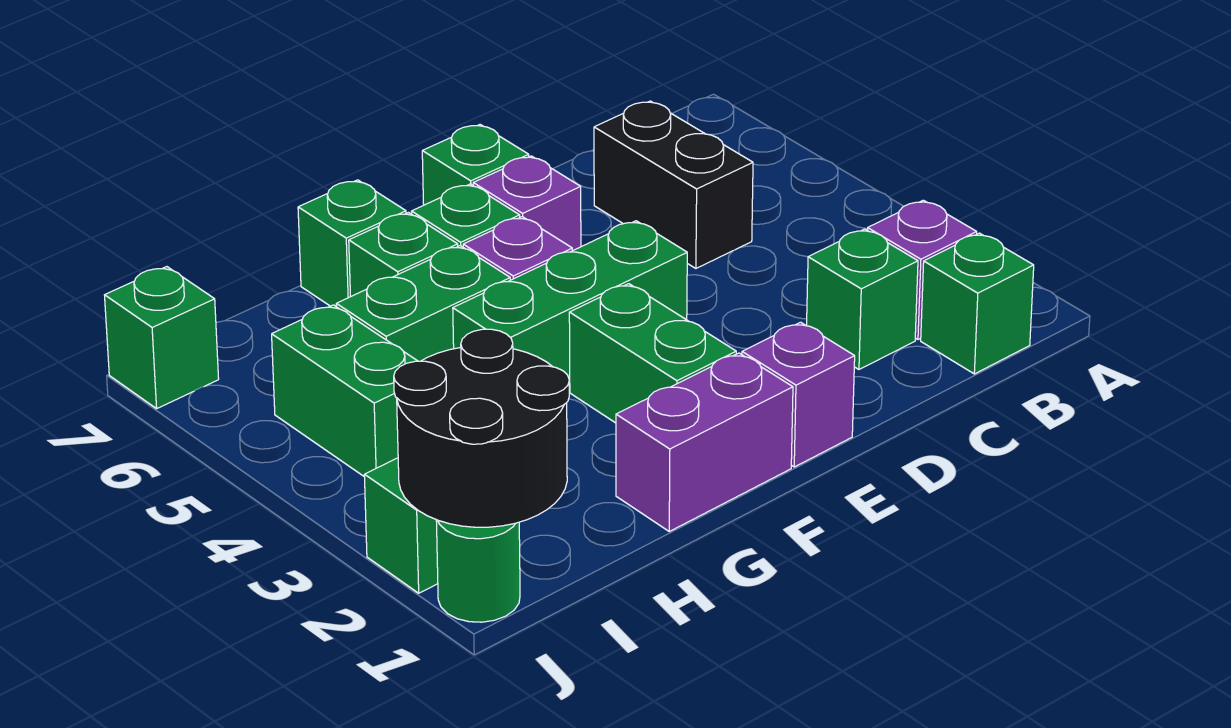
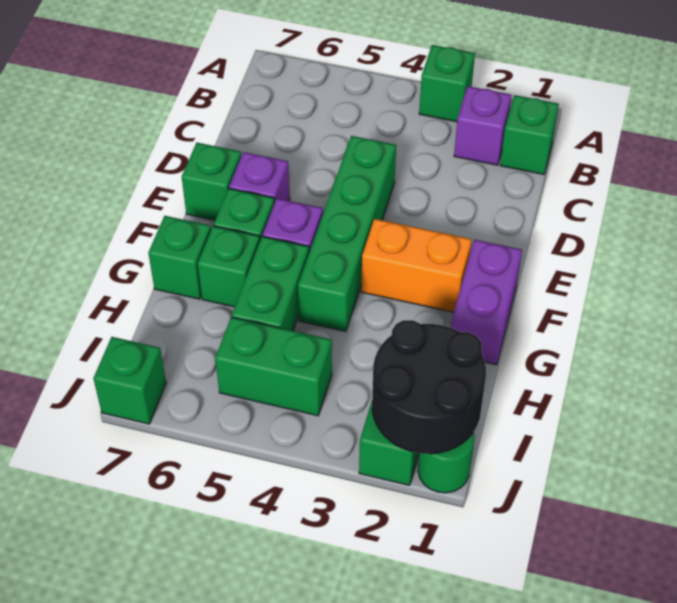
green brick C2 level 1 -> green brick A3 level 1
black brick C5:C6 level 1 -> none
purple brick E1 level 1 -> none
green brick E4:G4 level 1 -> green brick D4:G4 level 1
green brick F2:F3 level 1 -> orange brick F2:F3 level 1

